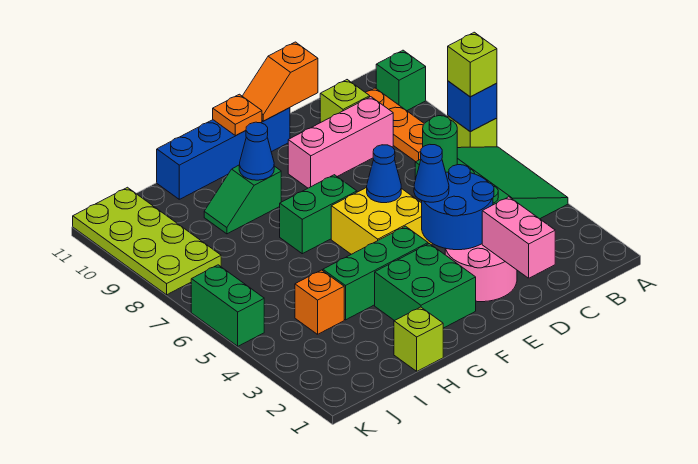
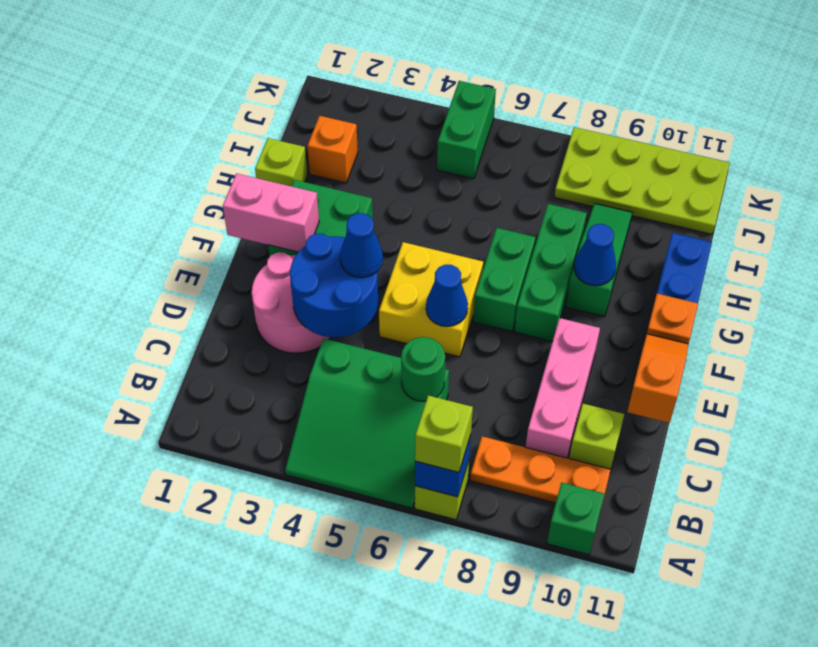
pink brick D1:D2 level 2 -> pink brick F1:F2 level 2
green brick F4:H4 level 1 -> green brick F8:H8 level 1
green slope G9:H9 level 1 top G -> green slope G9:I9 level 1 top G
orange brick I4 level 1 -> orange brick I2 level 1
green brick K5:K6 level 1 -> green brick J5:K5 level 1

